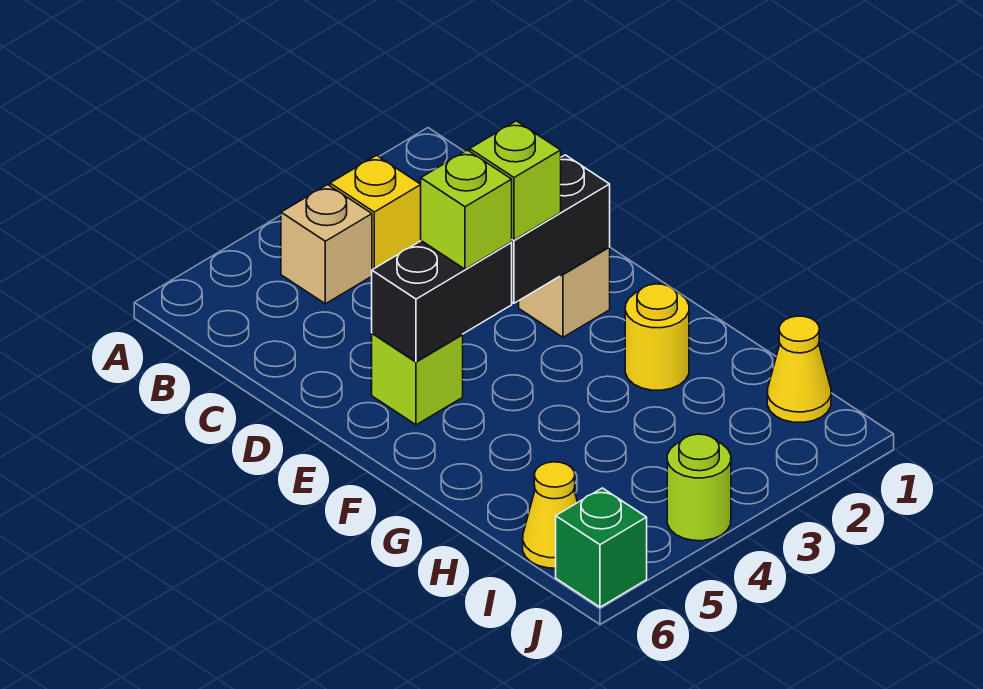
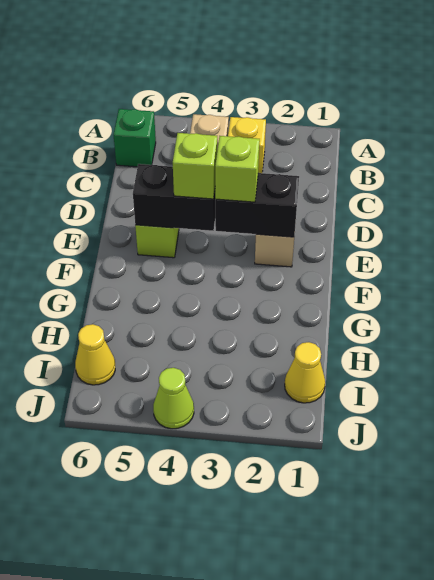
yellow round brick G2 level 1 -> none
lime round brick J4 level 1 -> lime cone J4 level 1
green brick J6 level 1 -> green brick B6 level 1

